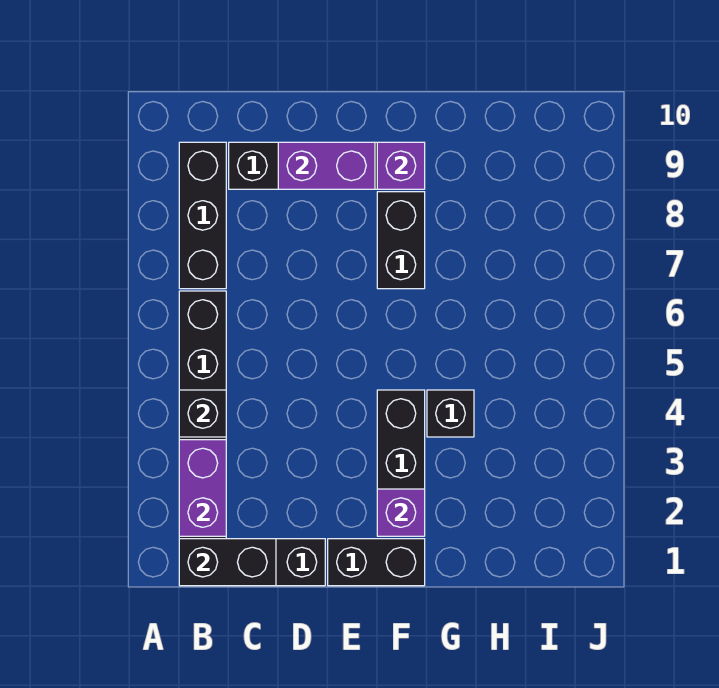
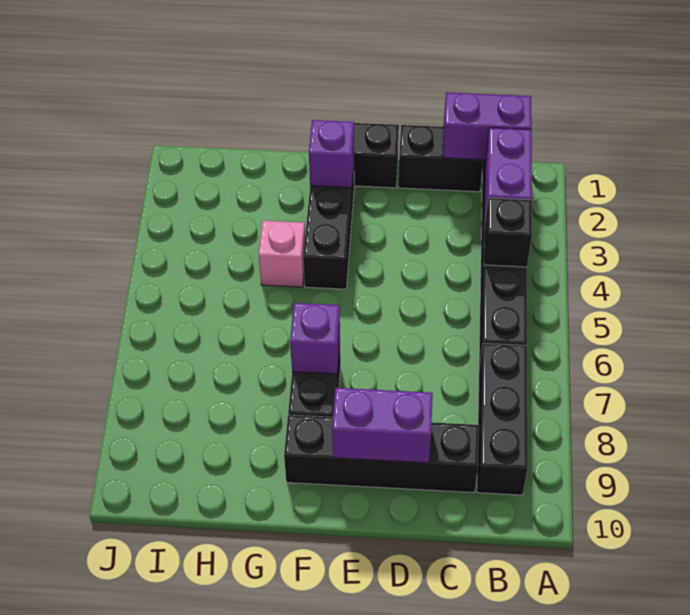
black brick B1:C1 level 2 -> purple brick B1:C1 level 2
purple brick F9 level 2 -> purple brick F7 level 2
black brick G4 level 1 -> pink brick G4 level 1

